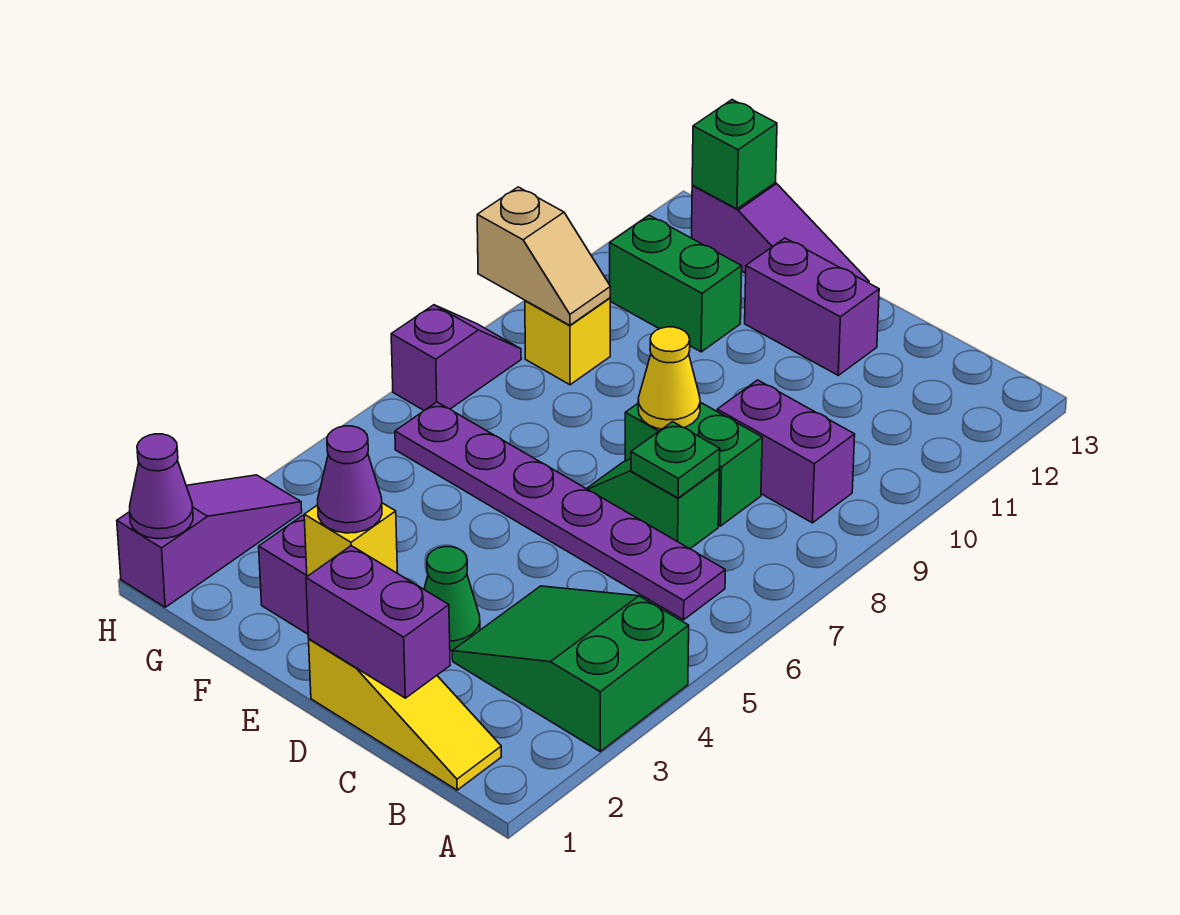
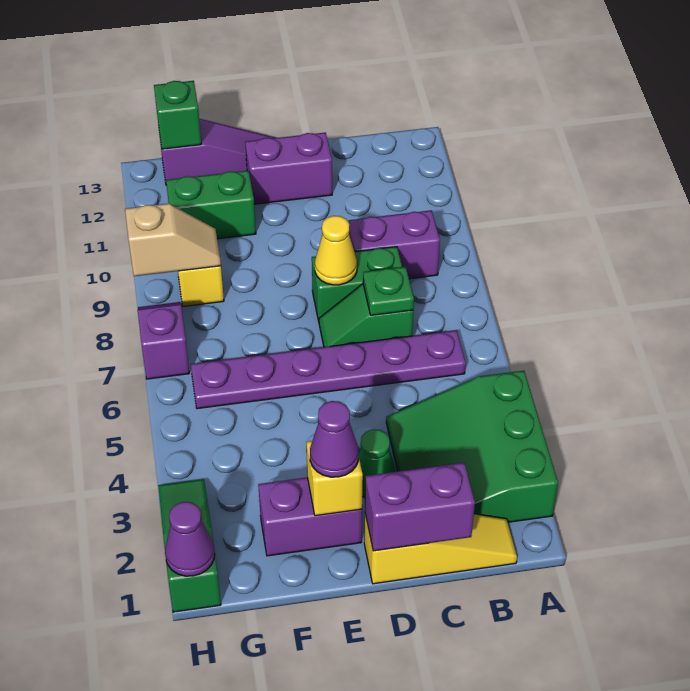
green slope A3:C4 level 1 top A -> green slope A2:C4 level 1 top A
purple slope H1:H3 level 1 top 1 -> green slope H1:H3 level 1 top 1

